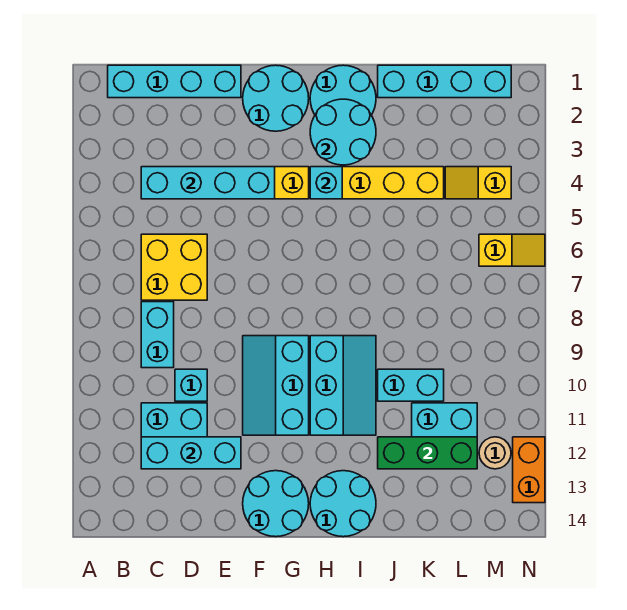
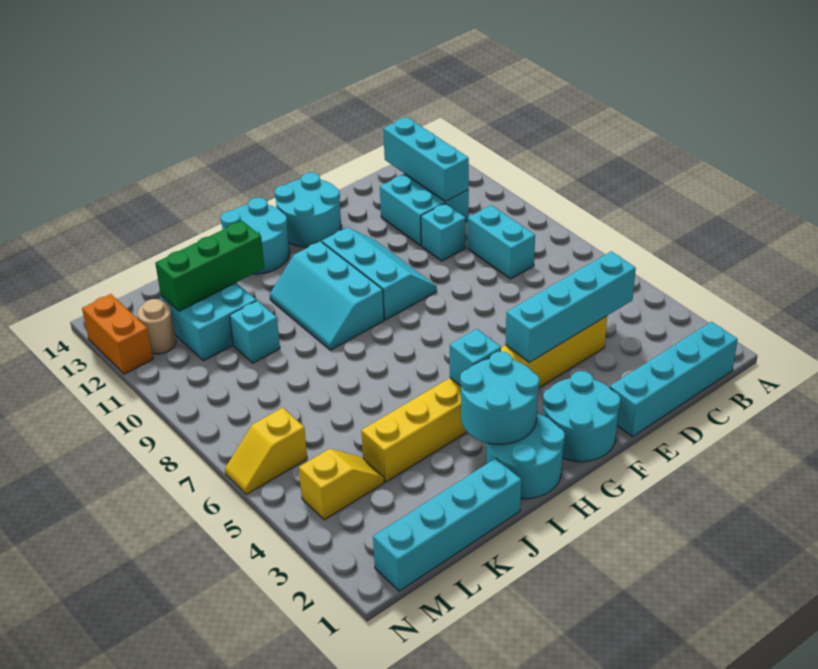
yellow brick C6:D7 level 1 -> none
cyan brick C12:E12 level 2 -> cyan brick C11:C13 level 2
cyan brick J10:K10 level 1 -> cyan brick K10 level 1

